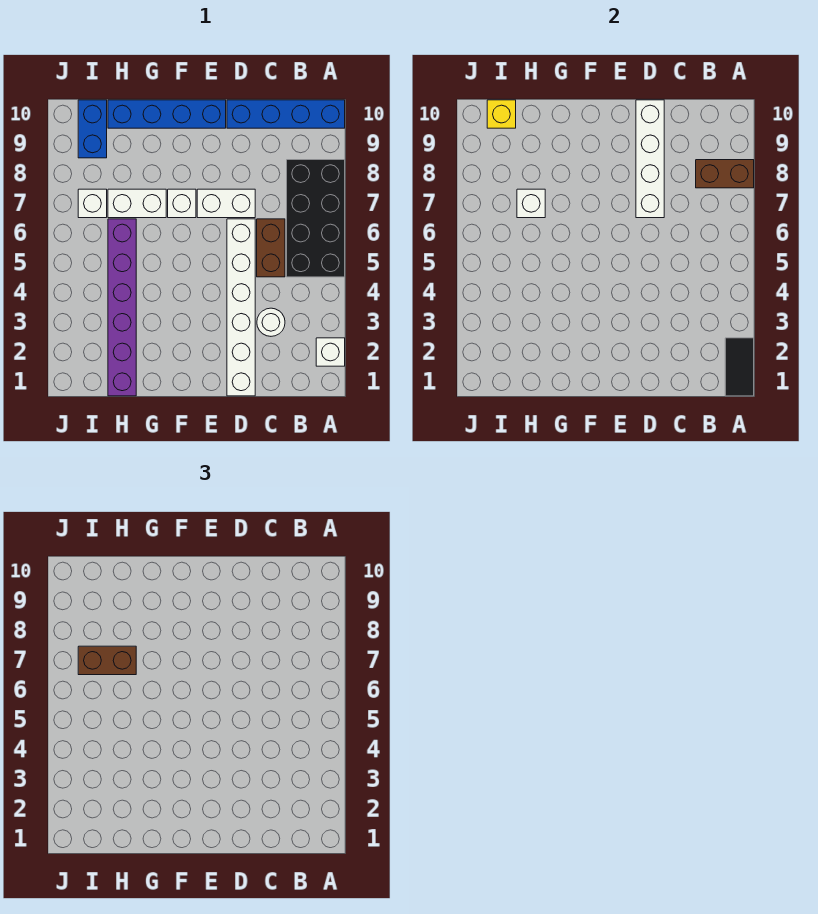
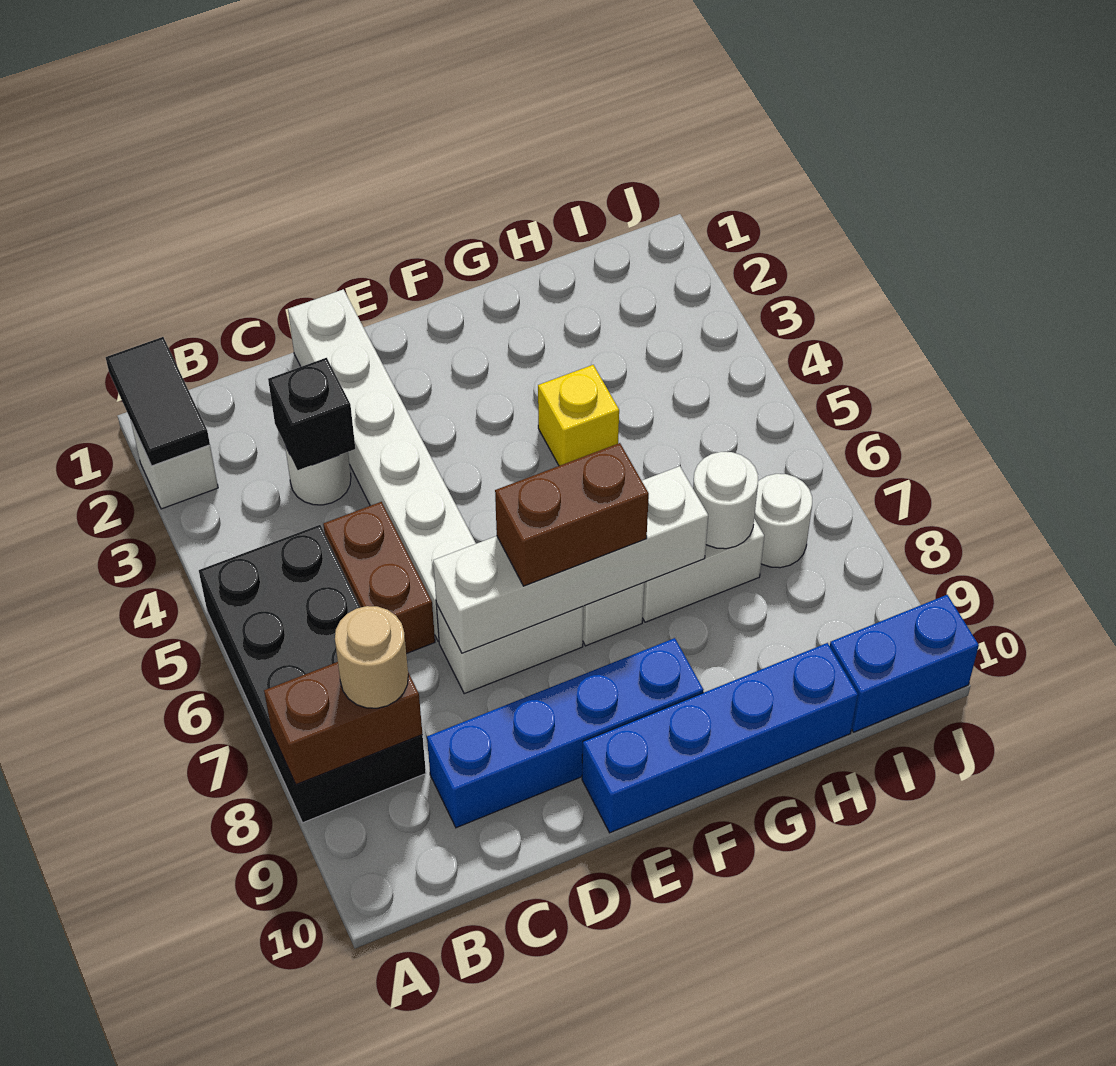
blue brick A10:D10 level 1 -> blue brick C9:F9 level 1
none -> tan round brick B8 level 3
none -> black brick C3 level 2
white brick D7:D10 level 2 -> white brick D7:G7 level 2
purple brick H1:H6 level 1 -> none
white brick H7 level 2 -> white round brick H7 level 2
brown brick H7:I7 level 3 -> brown brick E7:F7 level 3
white brick I7 level 1 -> white round brick I7 level 1
blue brick I9:I10 level 1 -> blue brick I10:J10 level 1
yellow brick I10 level 2 -> yellow brick G4 level 1

